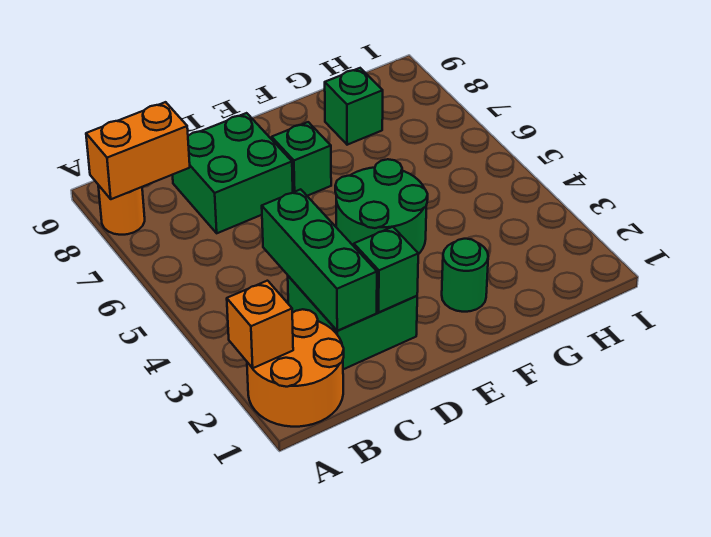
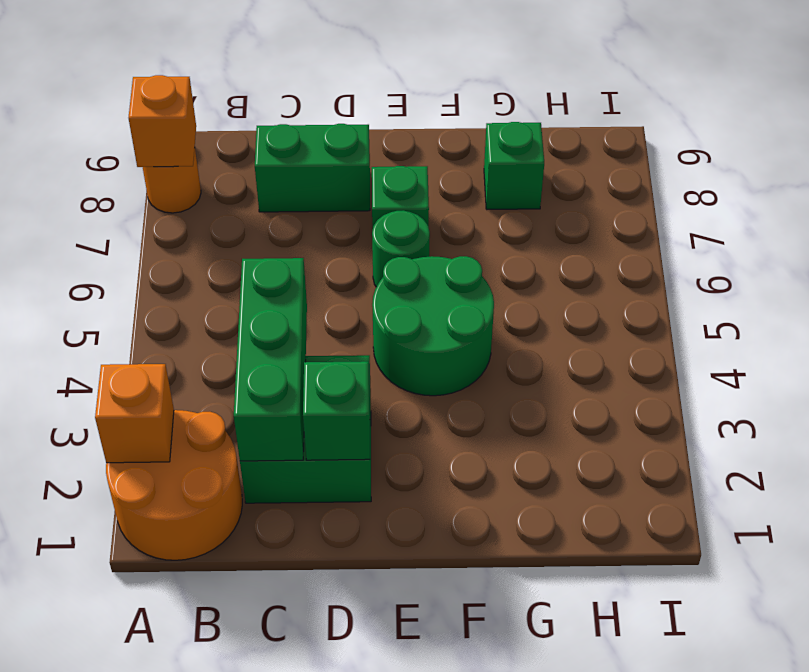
orange brick A8:B8 level 2 -> orange brick A8 level 2
green brick C7:D8 level 1 -> green brick C8:D8 level 1
green round brick F2 level 1 -> green round brick E6 level 1

